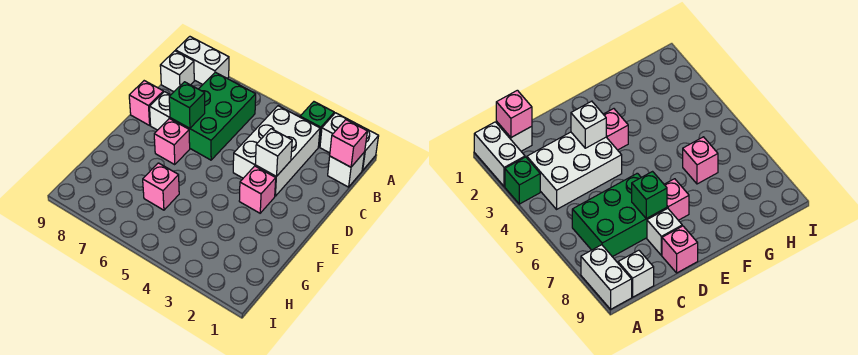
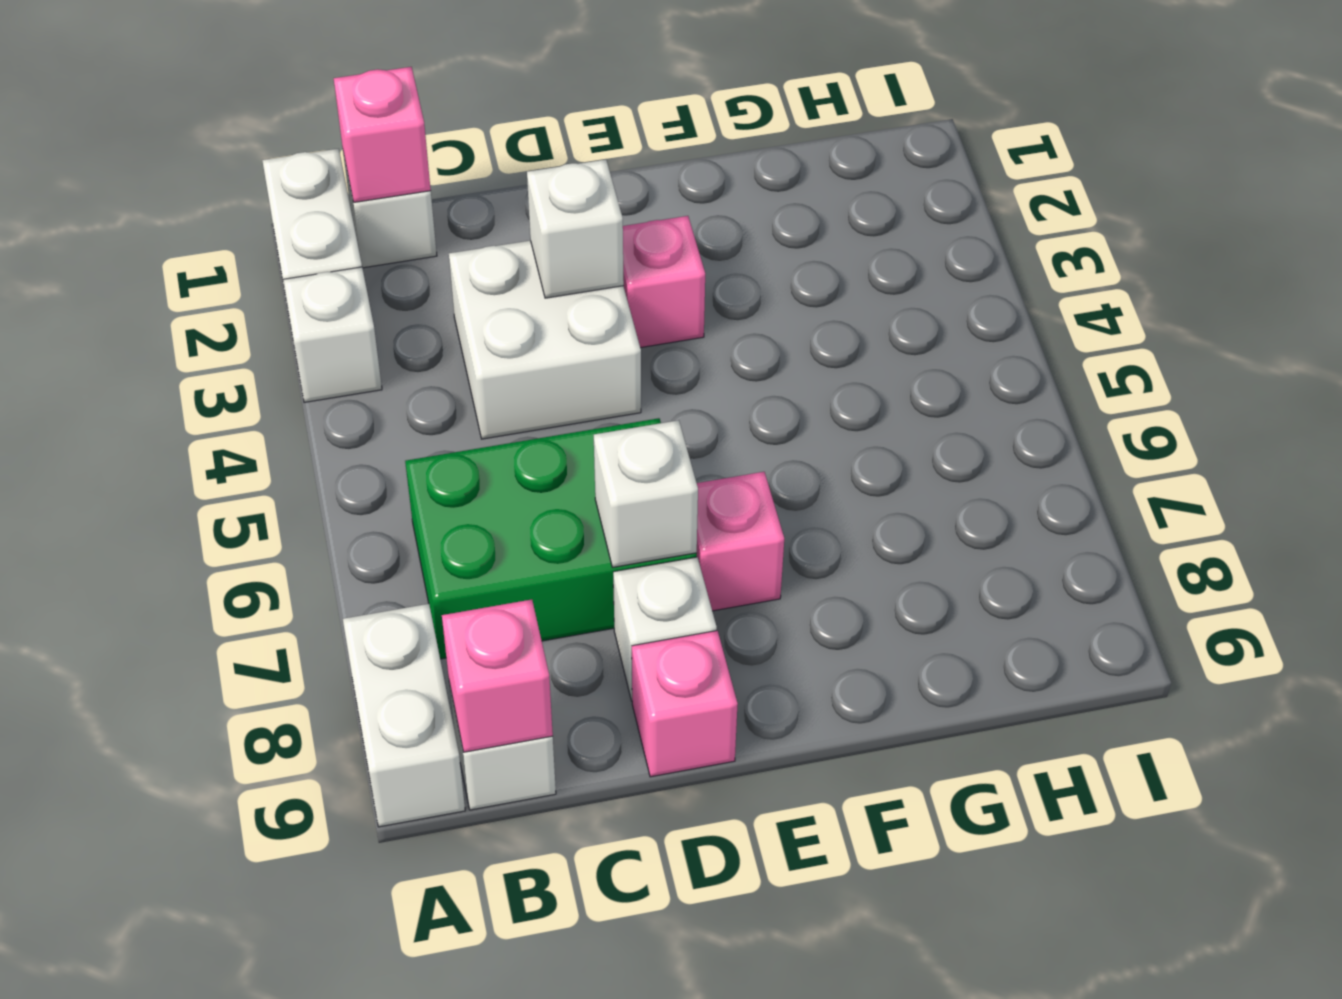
green brick A3 level 1 -> white brick A3 level 1
white brick B3:D4 level 1 -> white brick C3:D4 level 1
green brick D7 level 2 -> white brick D7 level 2
pink brick G6 level 1 -> pink brick B9 level 2

